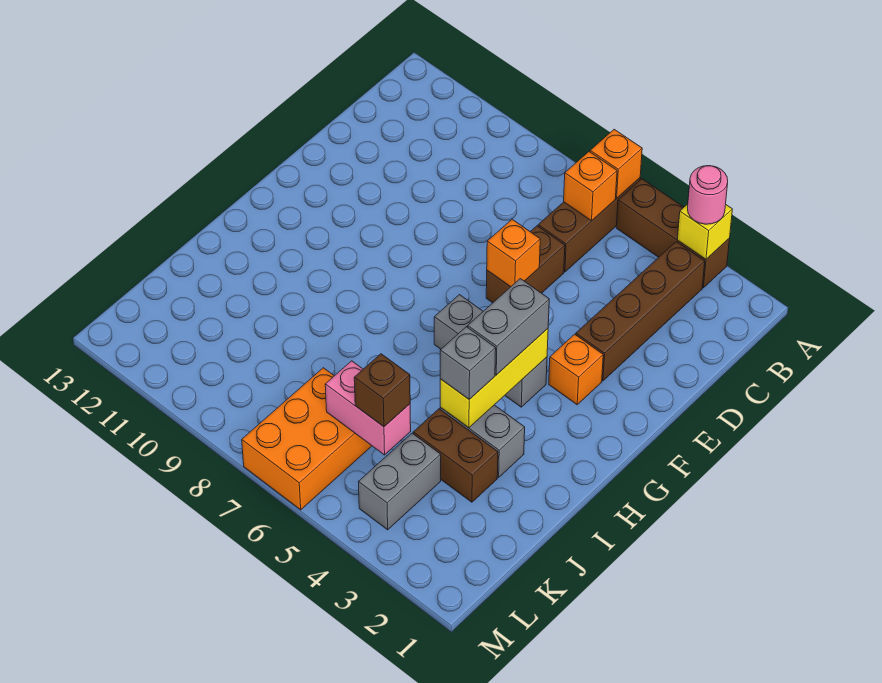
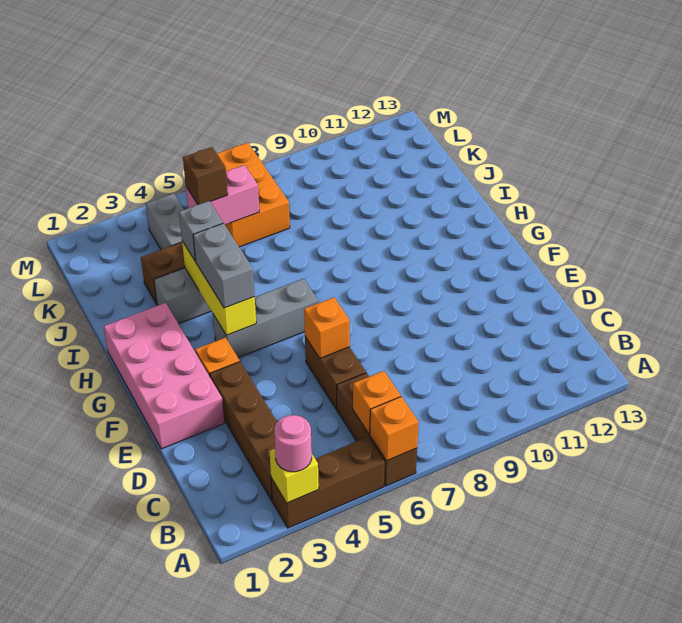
none -> pink brick E1:H2 level 1

